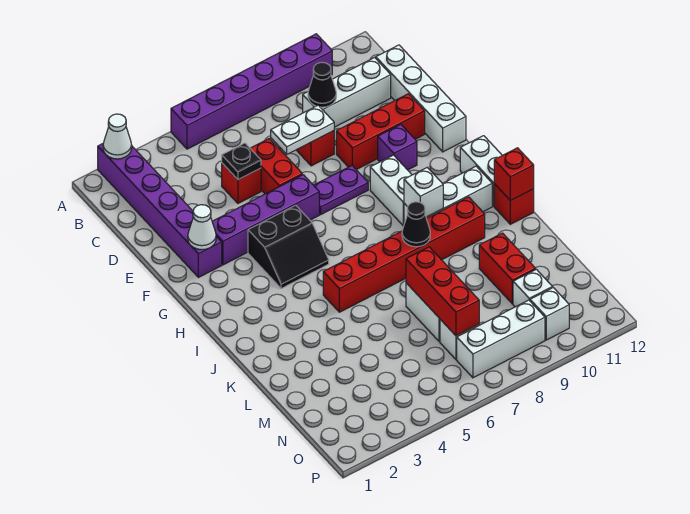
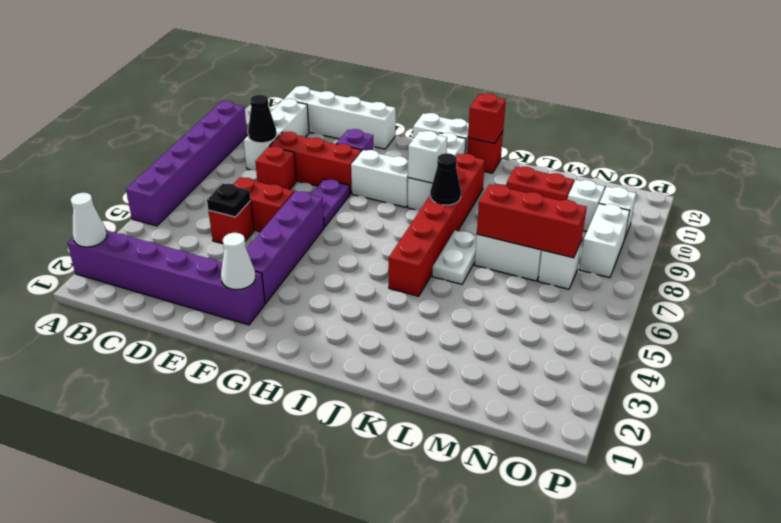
white plate D7:D8 level 2 -> white plate K6:K7 level 1
red brick E9:E11 level 1 -> red brick D9:F9 level 1
black slope G4:H5 level 1 top G -> none
white brick O7:O9 level 1 -> white brick O8:O9 level 1

